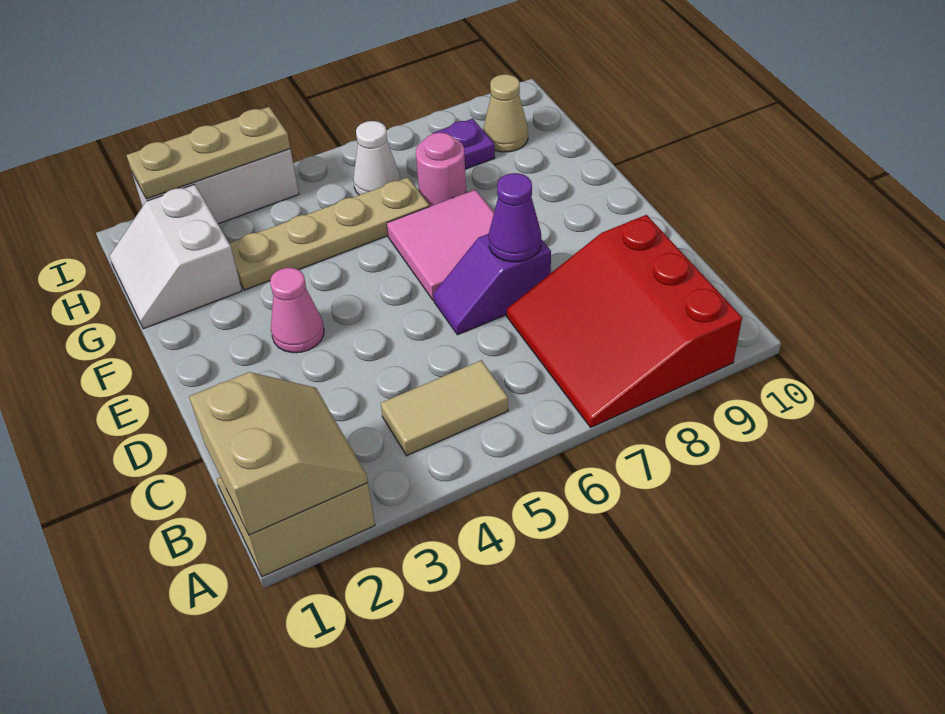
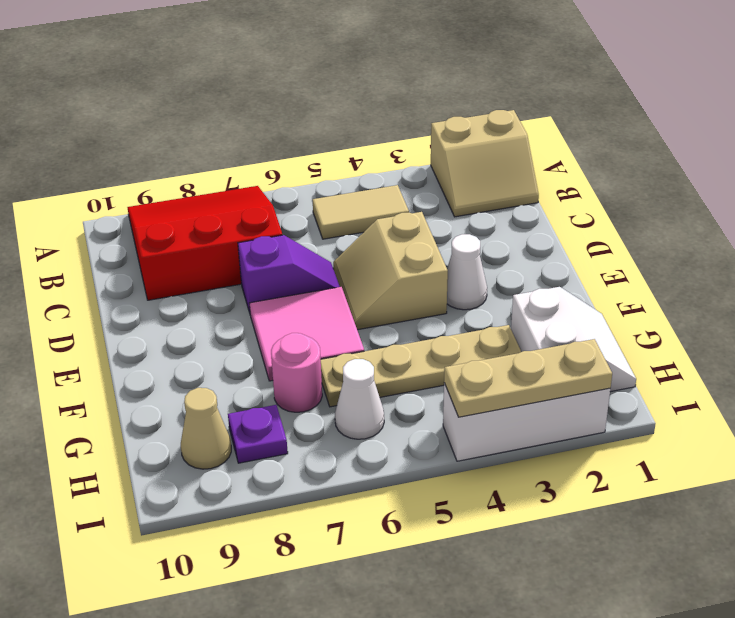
tan slope A1:B2 level 2 top 1 -> tan slope D4:E5 level 1 top 4
red slope A7:C9 level 1 top 9 -> red slope A7:C9 level 1 top C
purple cone D7 level 2 -> none
pink cone E3 level 1 -> white cone E3 level 1

